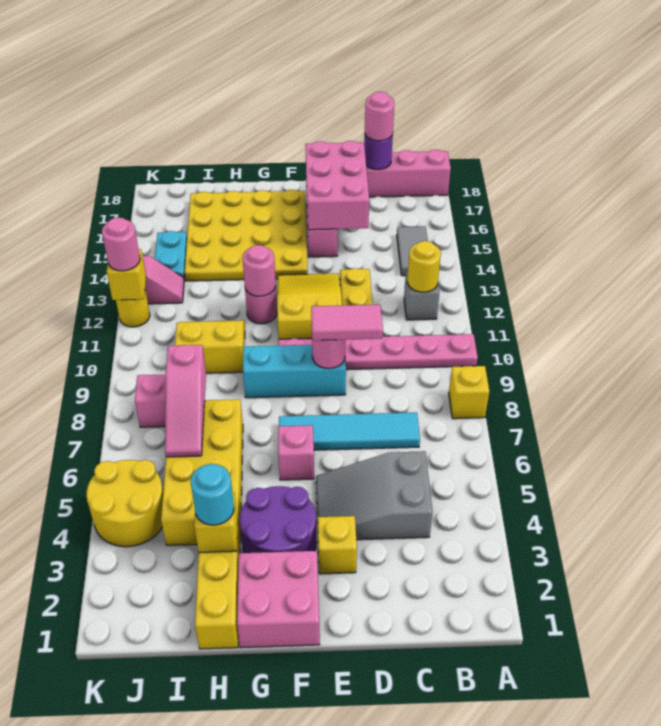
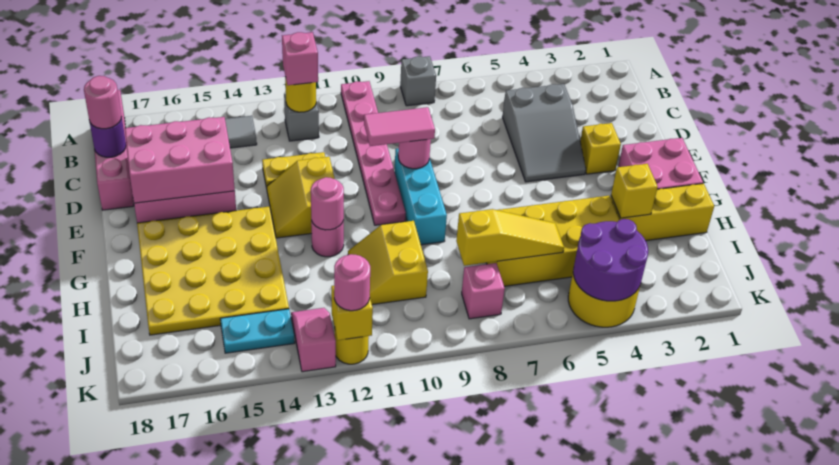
yellow brick A8 level 1 -> grey brick A8 level 1
cyan tile C7:F7 level 1 -> none
pink tile D9:E9 level 3 -> pink tile E9:E10 level 3
yellow slope E11:F13 level 1 top 11 -> yellow slope E12:F13 level 1 top 12
purple round brick F3:G4 level 1 -> purple round brick J4:K5 level 2
pink brick F6 level 1 -> pink brick B12 level 3
cyan round brick H3 level 3 -> none
pink slope I6:I8 level 2 top 8 -> yellow slope I6:I8 level 2 top 8

